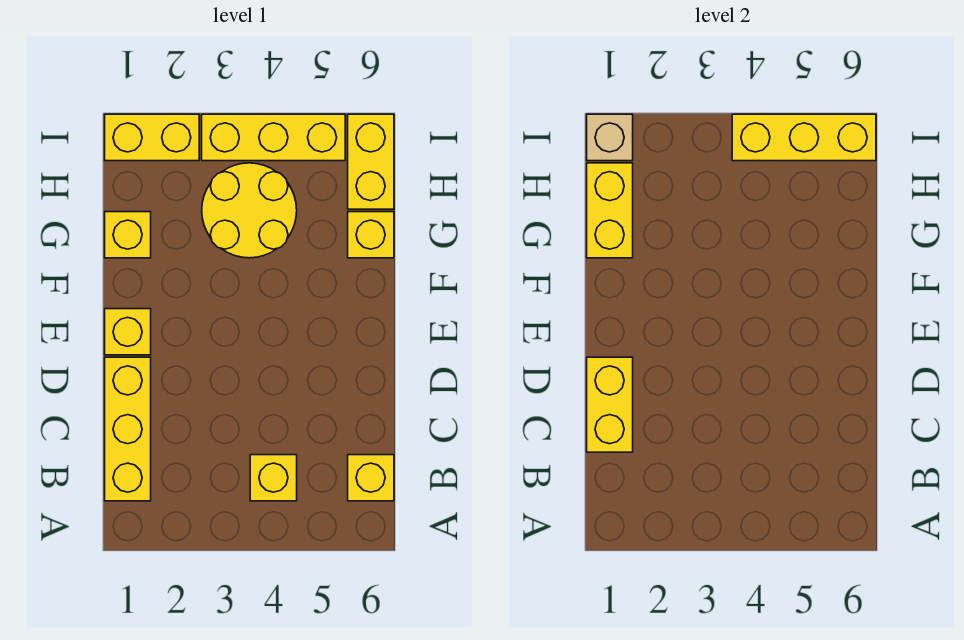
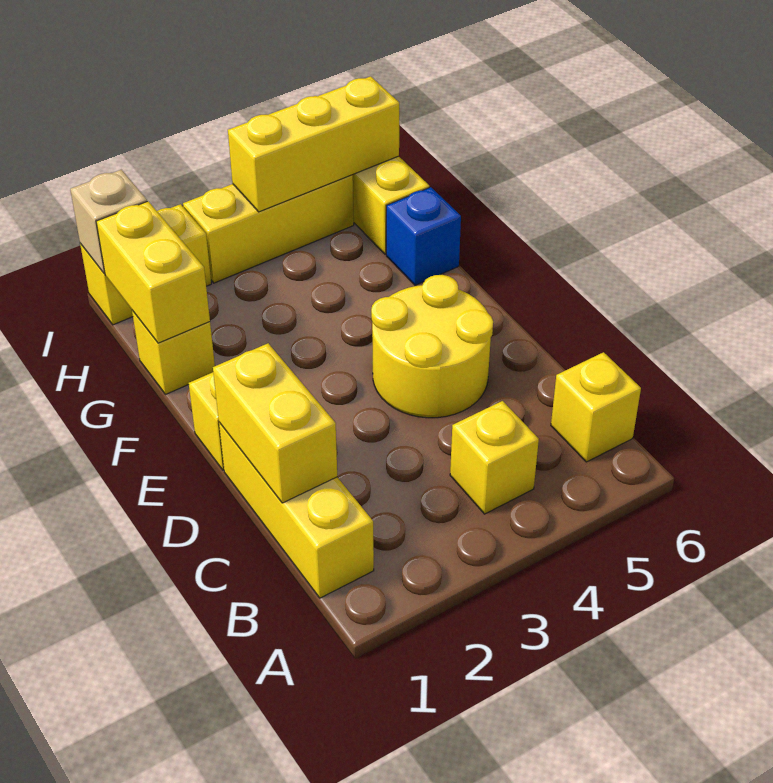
yellow round brick G3:H4 level 1 -> yellow round brick D4:E5 level 1
yellow brick G6 level 1 -> blue brick G6 level 1

